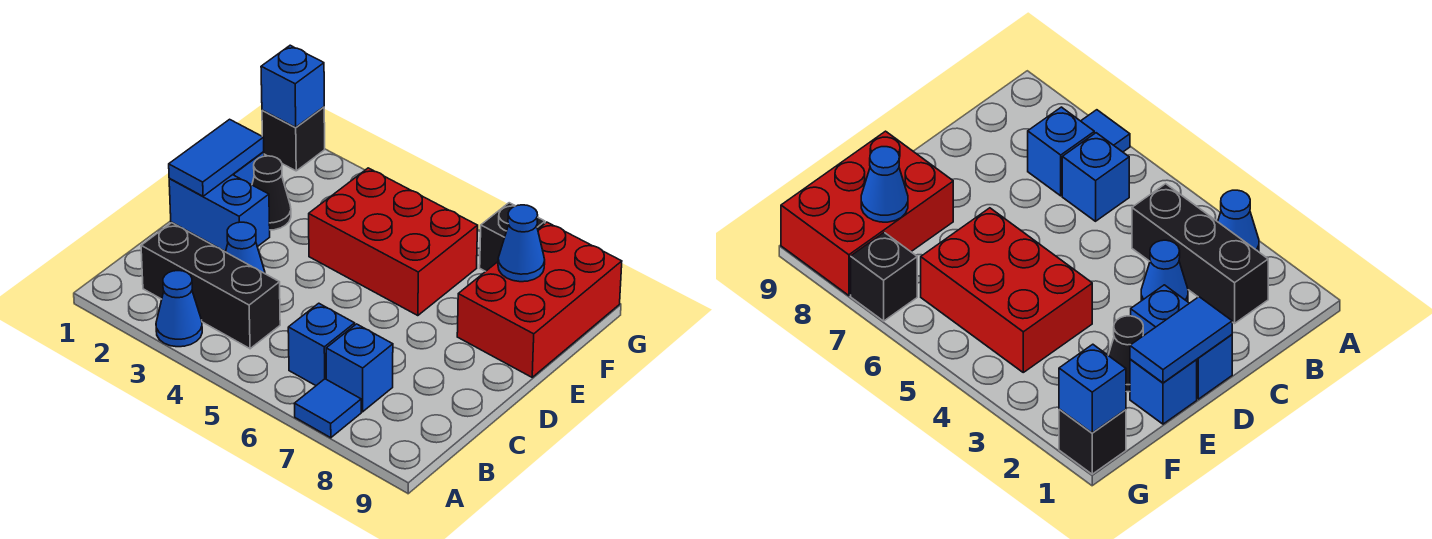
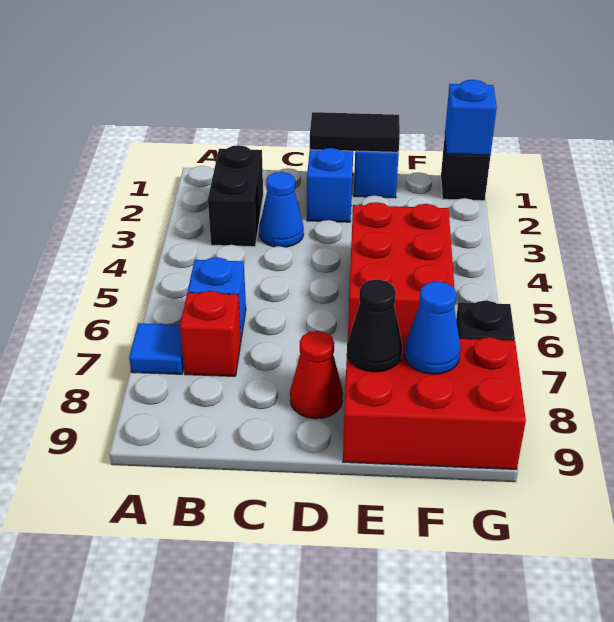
blue cone A3 level 1 -> none
black brick B2:B4 level 1 -> black brick B2:B3 level 1
blue brick B7 level 1 -> red brick B7 level 1
blue tile D1:E1 level 2 -> black tile D1:E1 level 2
none -> red cone D8 level 1
black cone E2 level 1 -> black cone E8 level 2

